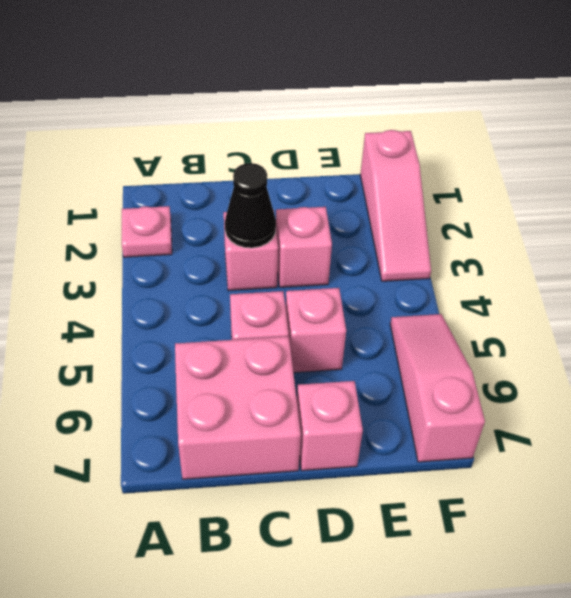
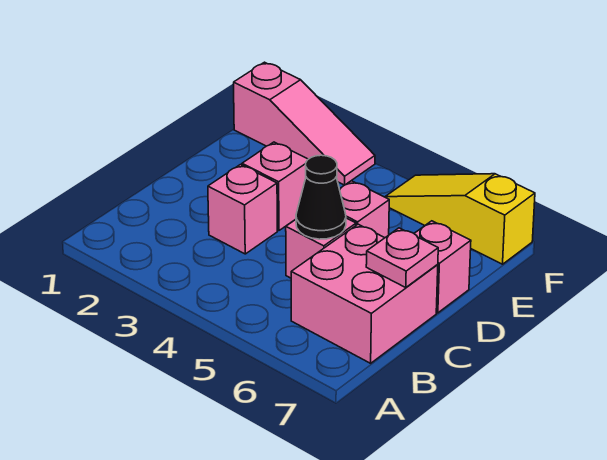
pink plate A2 level 1 -> pink plate C7 level 2
black cone C3 level 2 -> black cone C5 level 2
pink slope F5:F7 level 1 top 7 -> yellow slope F5:F7 level 1 top 7

